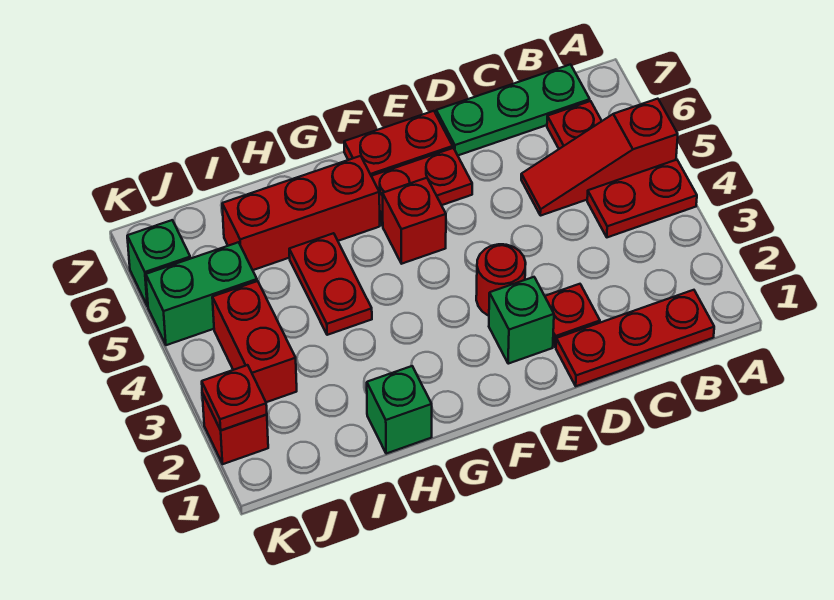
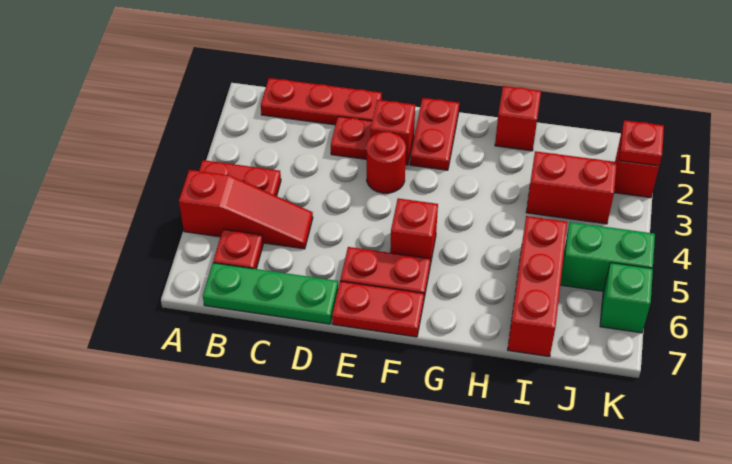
green brick E2 level 1 -> red brick E2 level 1
red brick G6:I6 level 1 -> red brick I5:I7 level 1
green brick H1 level 1 -> red brick H1 level 1
red plate H4:H5 level 1 -> red plate F1:F2 level 1
red brick J3:J4 level 1 -> red brick I3:J3 level 1

